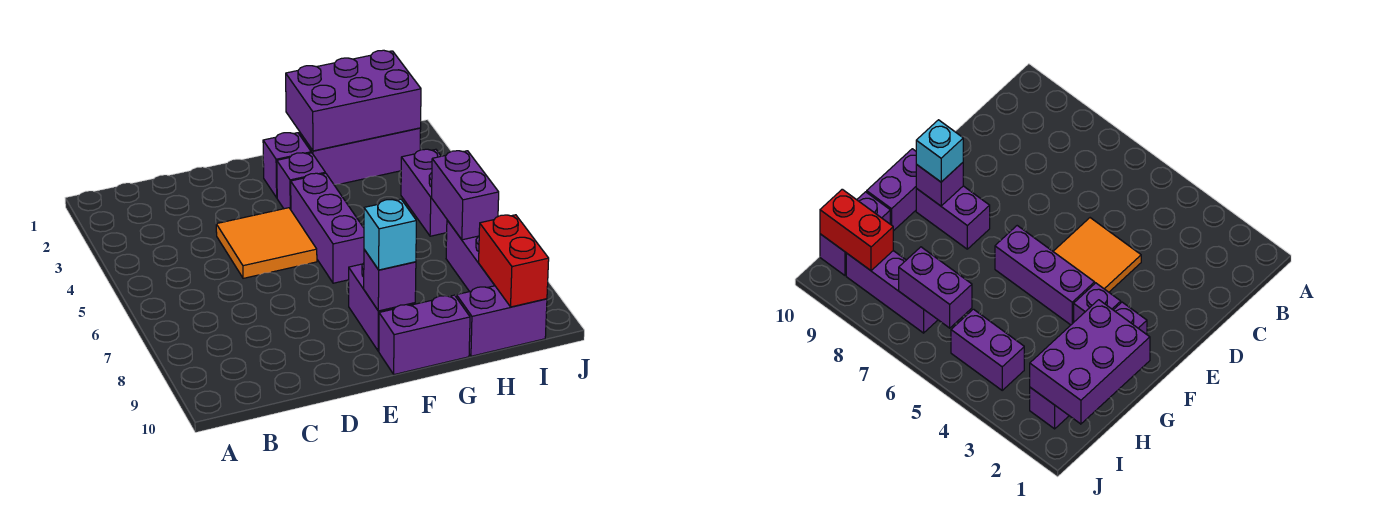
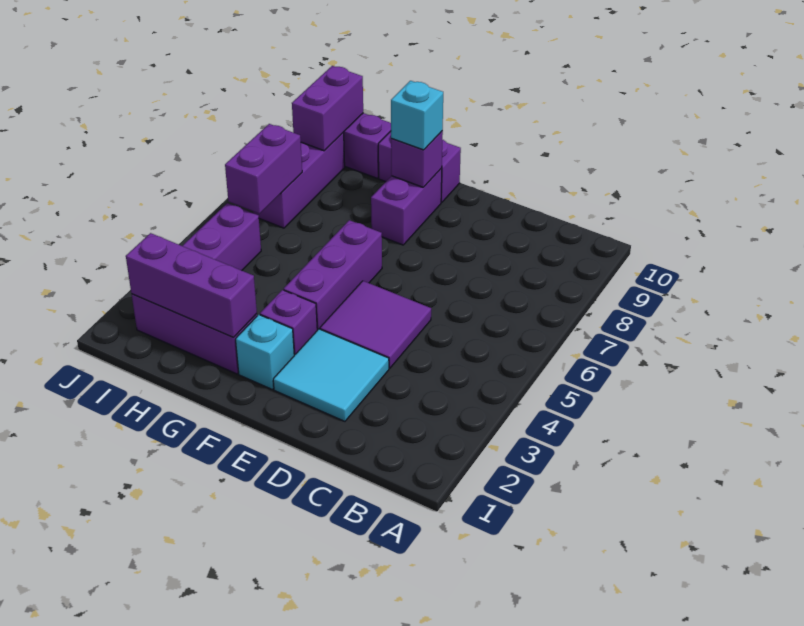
none -> cyan tile D2:E3 level 1
orange tile D4:E5 level 1 -> purple tile D4:E5 level 1
purple brick F2 level 1 -> cyan brick F2 level 1
purple brick G1:I2 level 2 -> purple brick G2:I2 level 2
red brick I9:I10 level 2 -> purple brick I9:I10 level 2

